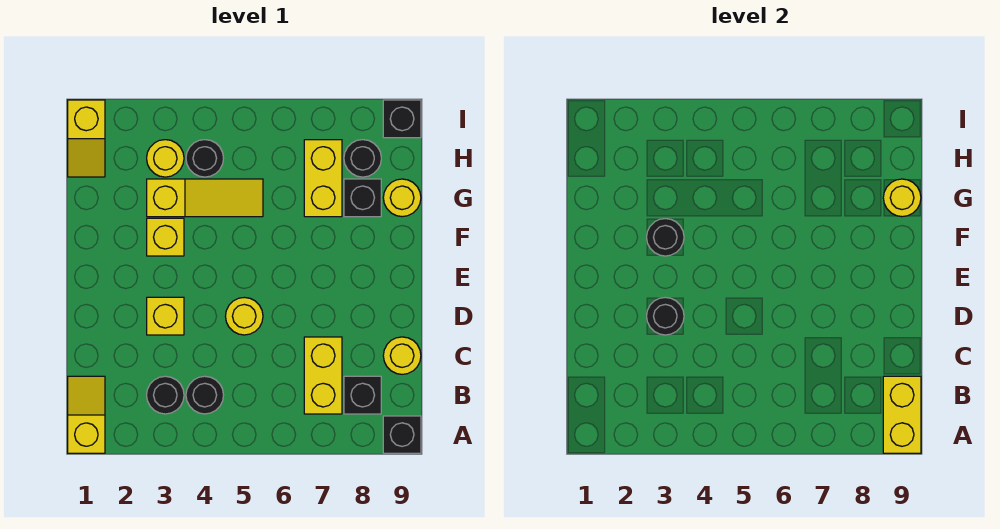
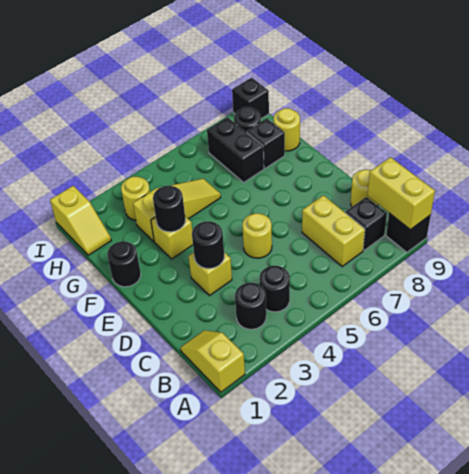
yellow brick G7:H7 level 1 -> black brick G7:H7 level 1
yellow round brick G9 level 2 -> none
black round brick H4 level 1 -> black round brick F1 level 1

